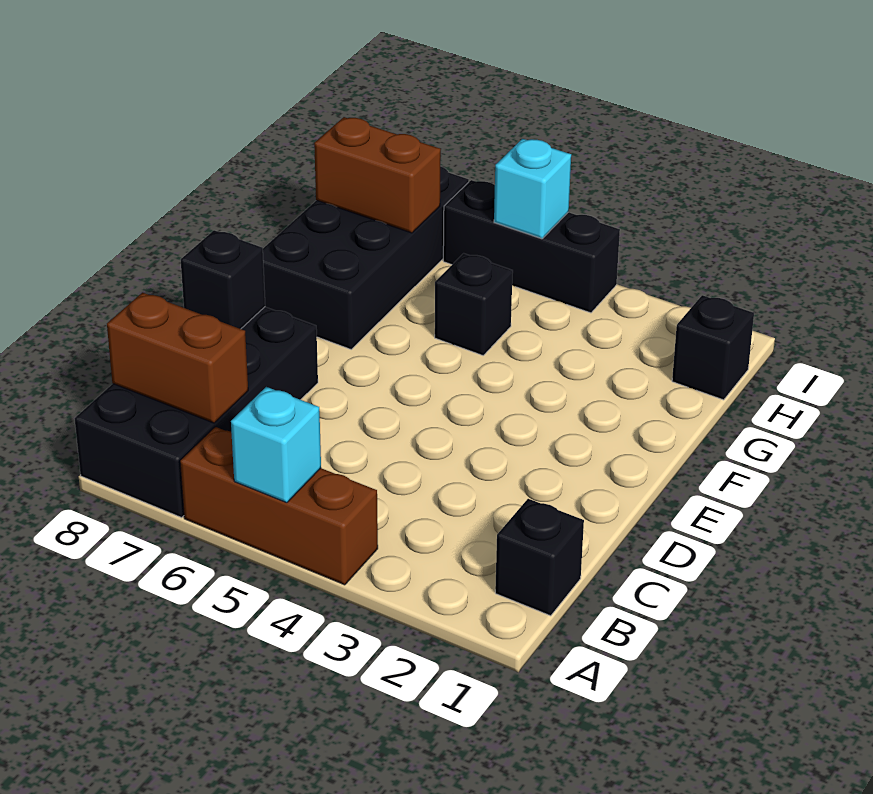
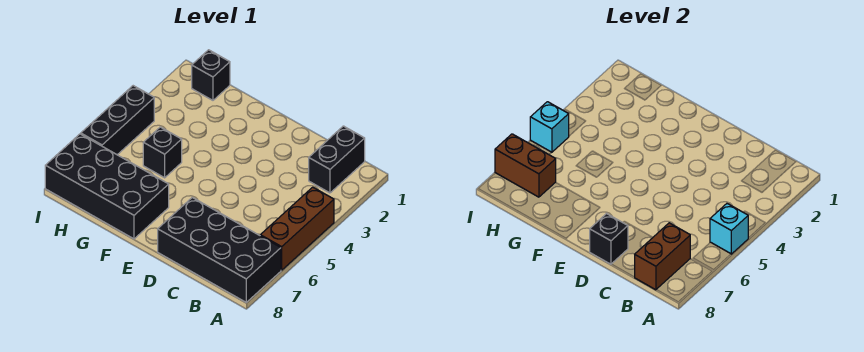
black brick B1 level 1 -> black brick B1:B2 level 1
brown brick H7:H8 level 2 -> brown brick H7:I7 level 2

